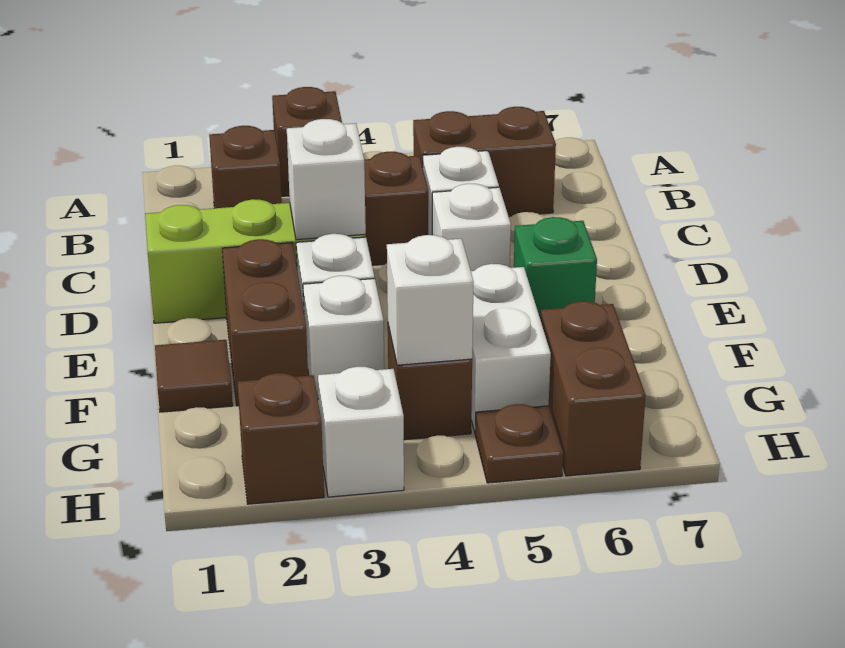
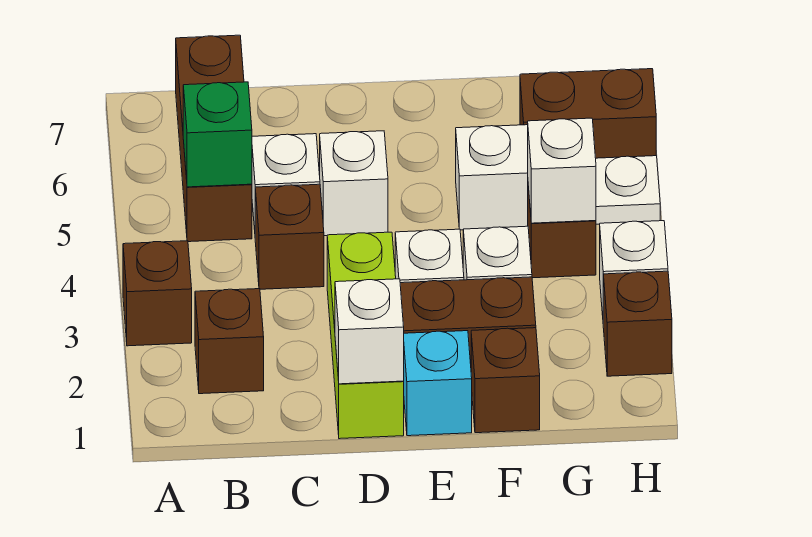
brown brick B5:B6 level 1 -> brown brick B5:B7 level 1
white brick D3 level 2 -> white brick D1 level 2
none -> cyan brick E1 level 1
green brick E6 level 1 -> green brick B5 level 2
brown tile F1 level 1 -> brown brick F1 level 1
brown plate H5 level 1 -> white plate H5 level 1

